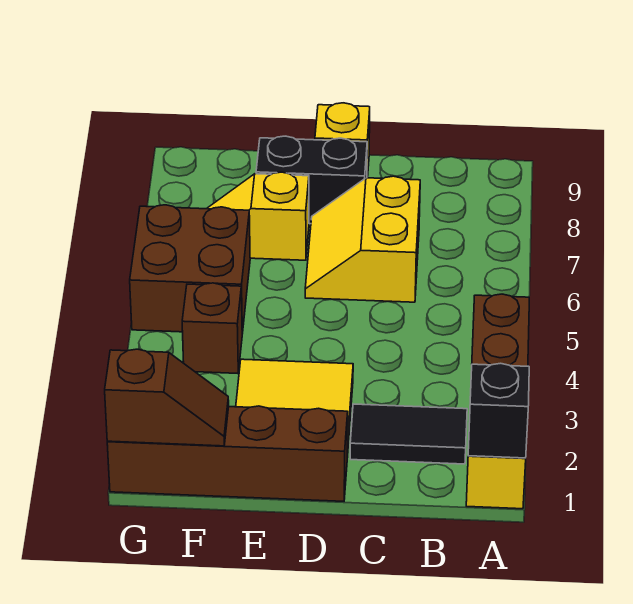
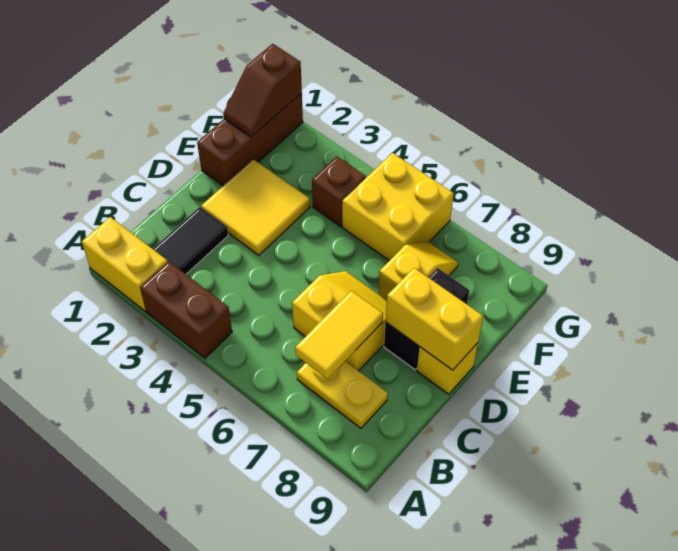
black brick A1 level 2 -> none
none -> yellow plate B7:B8 level 1
none -> yellow tile B7:C7 level 2
brown brick D1:G1 level 1 -> brown brick E1:G1 level 1
none -> yellow brick D8:D9 level 2
brown brick F5:G6 level 1 -> yellow brick F5:G6 level 1

